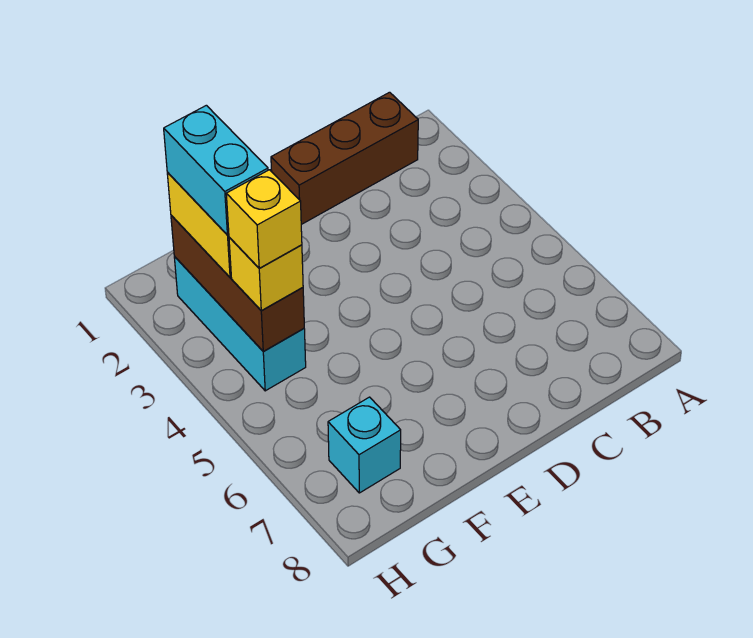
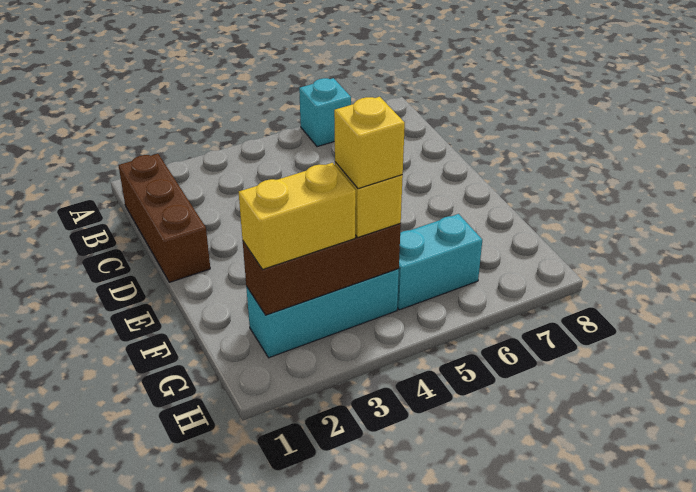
cyan brick G2:G3 level 4 -> cyan brick G5:G6 level 1
cyan brick G7 level 1 -> cyan brick A6 level 1

